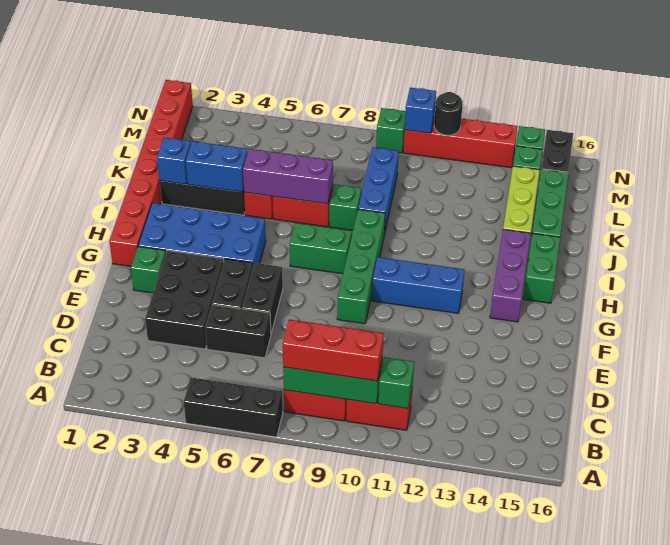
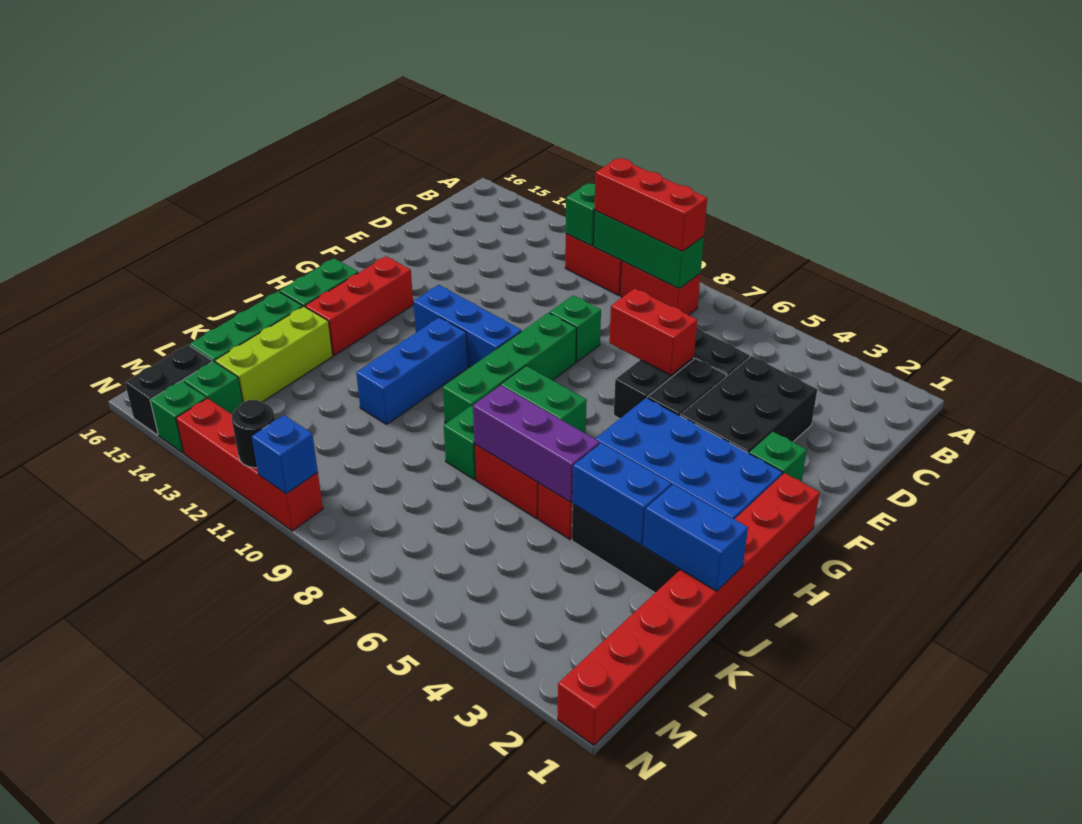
black brick A5:A7 level 1 -> none
none -> red brick E6:E7 level 2
purple brick G14:I14 level 1 -> red brick G14:I14 level 1
blue brick J2 level 2 -> blue brick J1:J2 level 2
blue brick J9:L9 level 1 -> blue brick H11:J11 level 1
green brick N9 level 1 -> green brick E9 level 1

